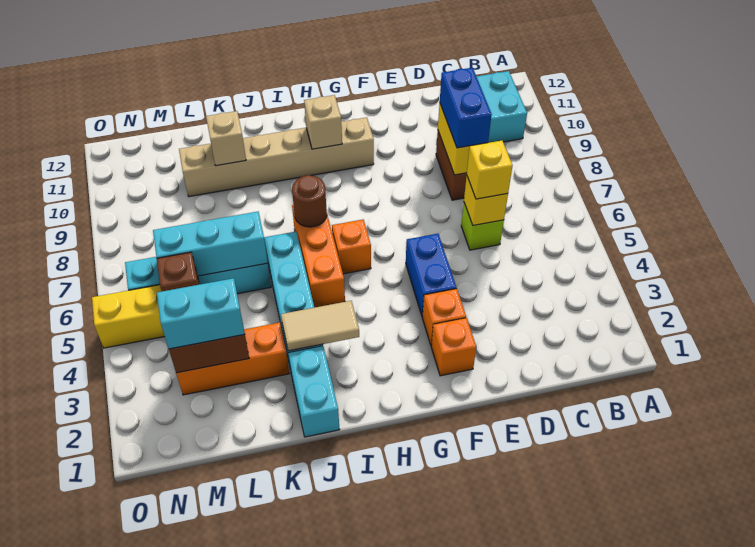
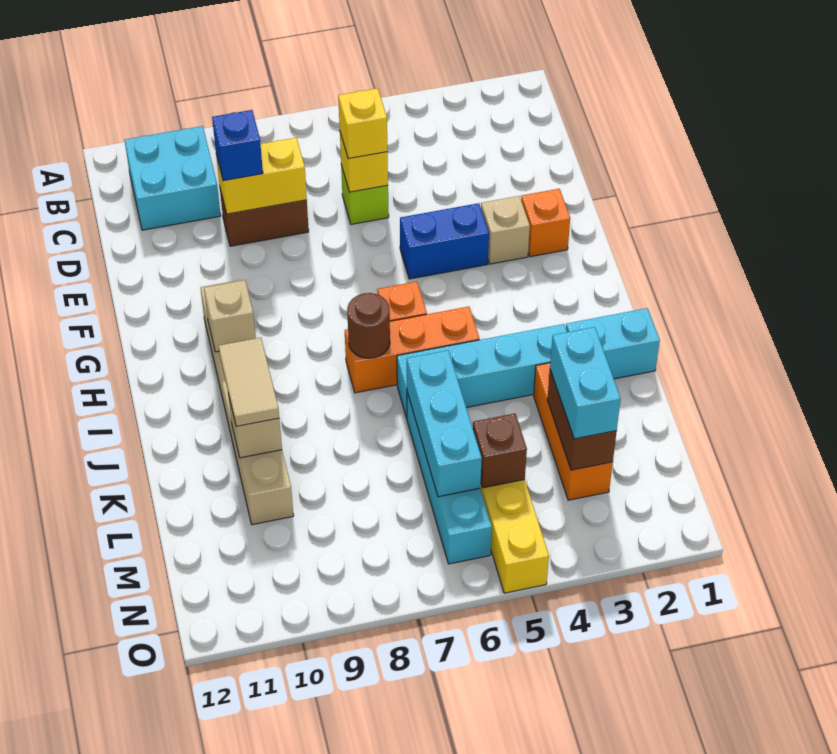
blue brick D8:D9 level 3 -> blue brick D9 level 3
orange brick F3 level 1 -> tan brick F3 level 1
tan tile I3:J3 level 2 -> tan tile J10:K10 level 3

